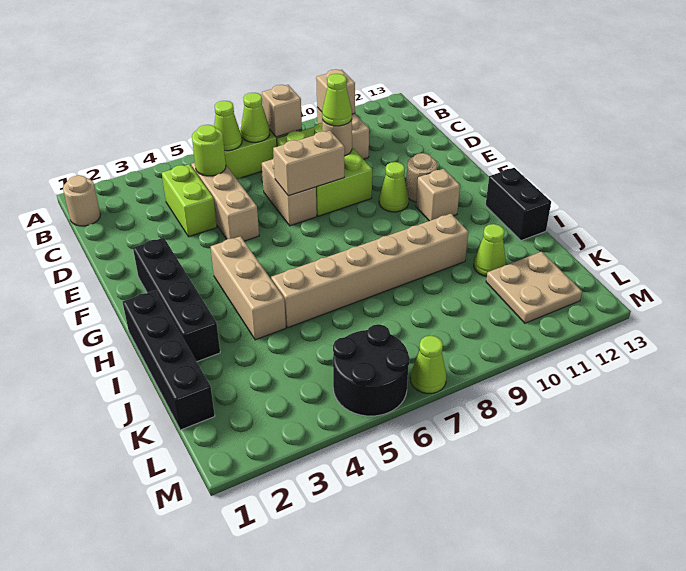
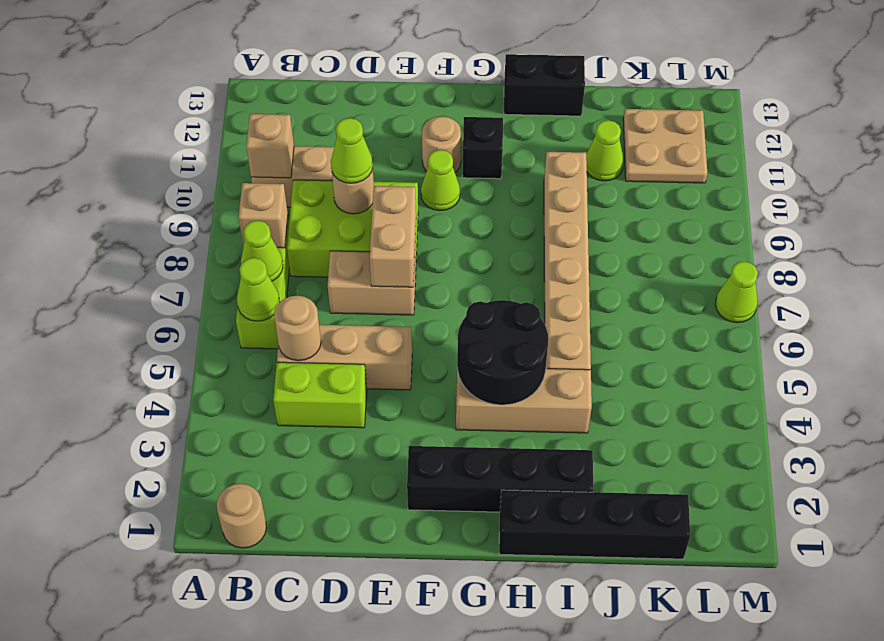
lime round brick C5 level 2 -> tan round brick C5 level 2
tan brick G11 level 1 -> black brick G11 level 1
black round brick L5:M6 level 1 -> black round brick G4:H5 level 2

